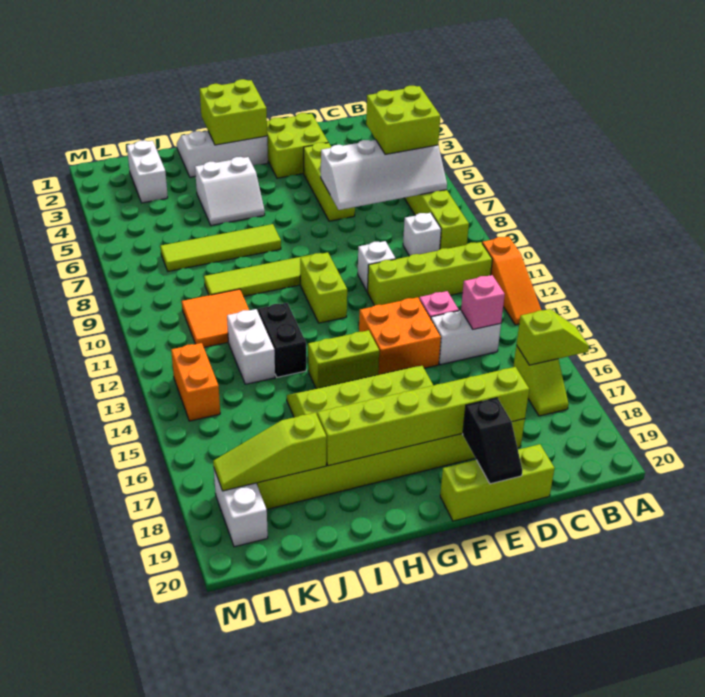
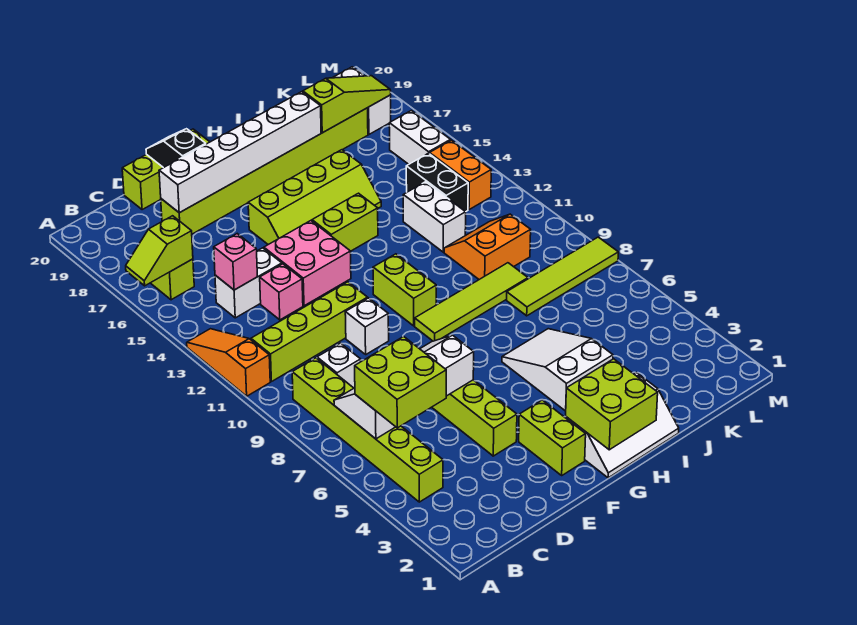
lime brick D18:I18 level 2 -> white brick D18:I18 level 2
lime brick E2:F3 level 1 -> lime brick F2:F3 level 1
orange brick E13:F14 level 1 -> pink brick E13:F14 level 1
white slope H4:I5 level 1 top 4 -> white slope H4:I6 level 1 top 4
lime tile H7:K7 level 1 -> lime tile J8:M8 level 1
black brick I12:I13 level 1 -> black brick K13:K14 level 1
orange tile J10:K11 level 1 -> orange slope J10:K11 level 1 top 10
white brick K2:K3 level 1 -> white brick L15:L16 level 1

